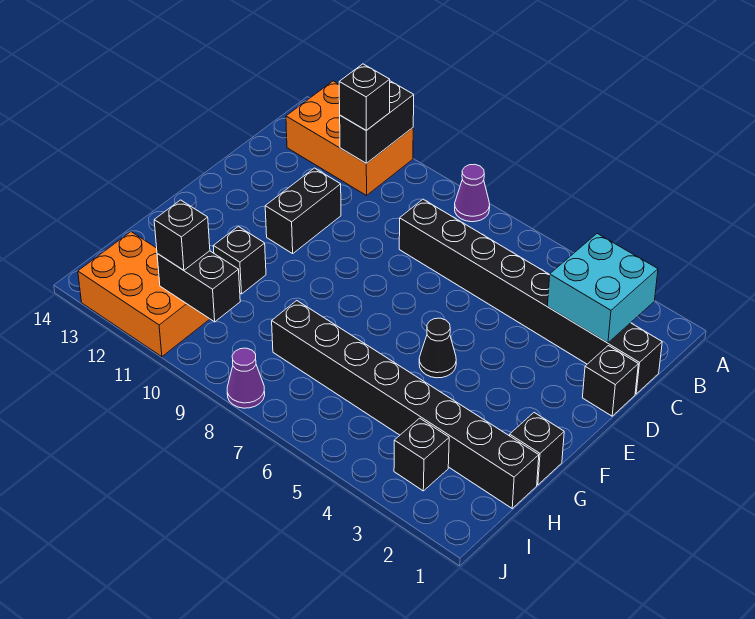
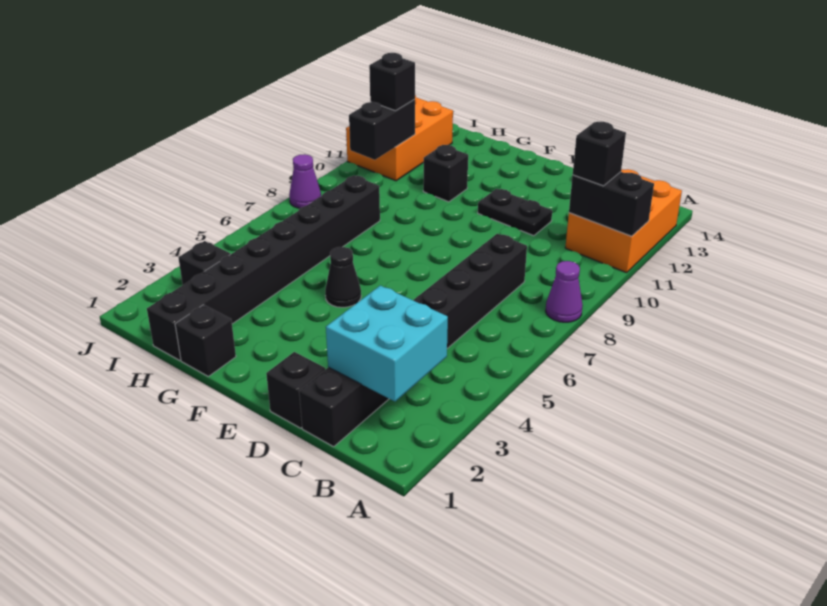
black brick D11:E11 level 1 -> black plate D11:E11 level 1

